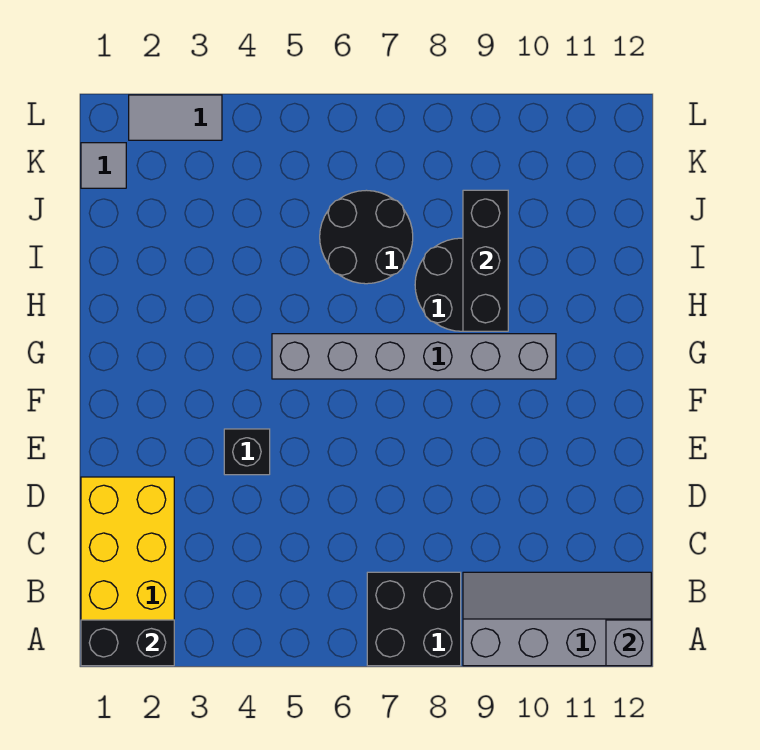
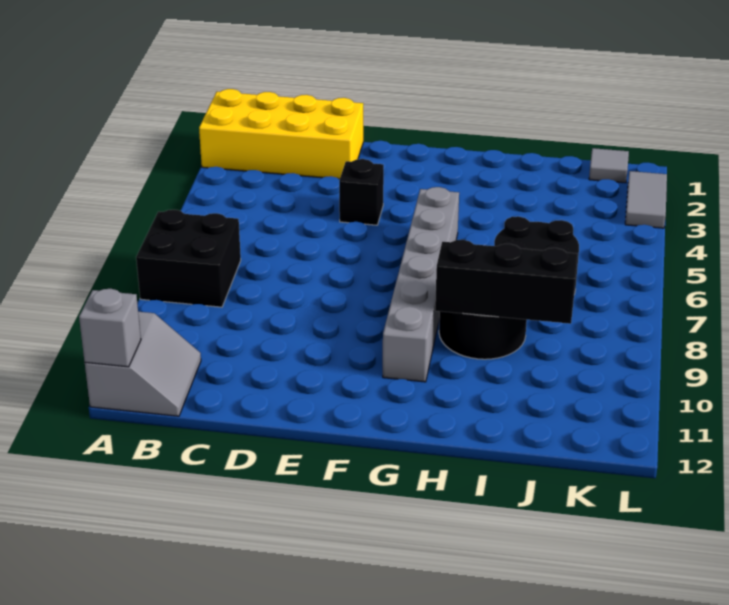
black brick A1:A2 level 2 -> none
grey slope A9:B12 level 1 top A -> grey slope A11:B12 level 1 top A

